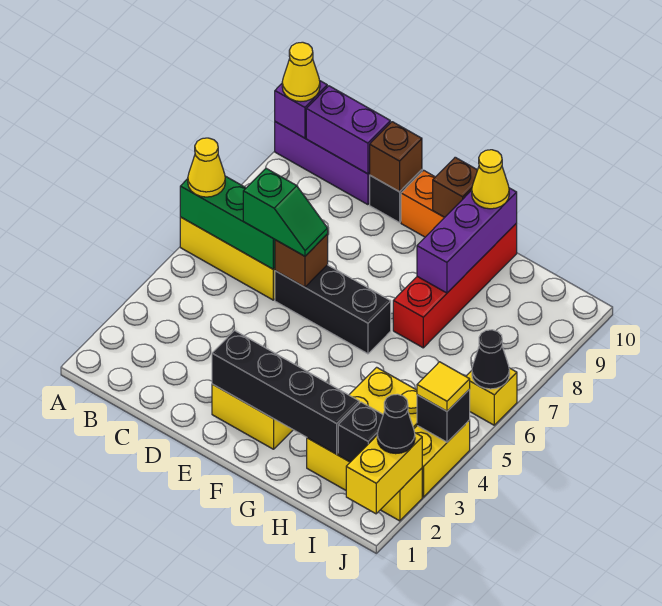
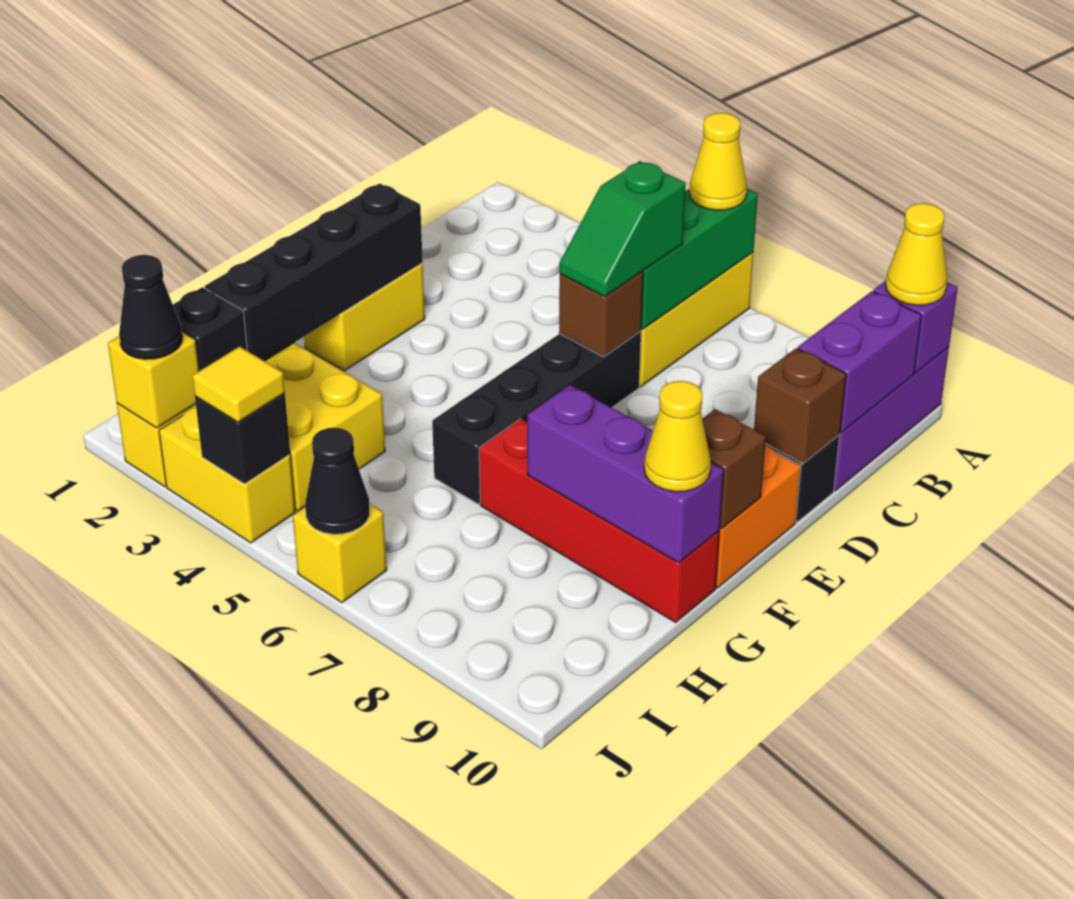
black brick D6:F6 level 1 -> black brick D6:G6 level 1
yellow brick J1:J2 level 2 -> yellow brick J2 level 2

